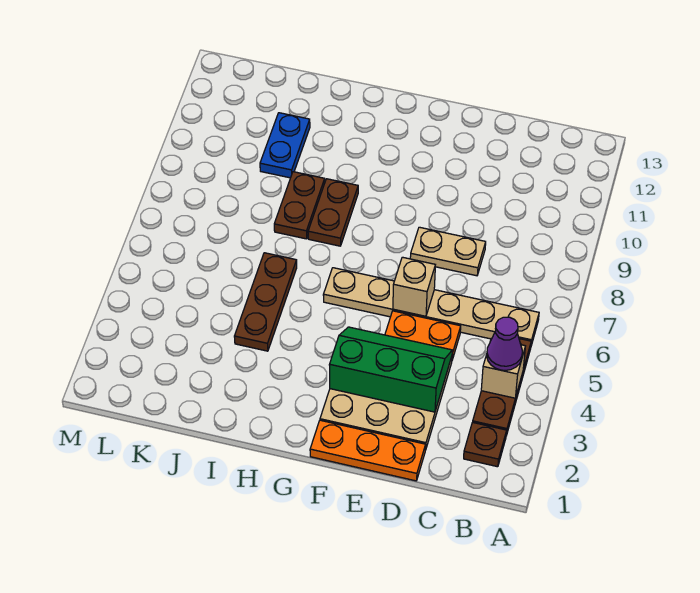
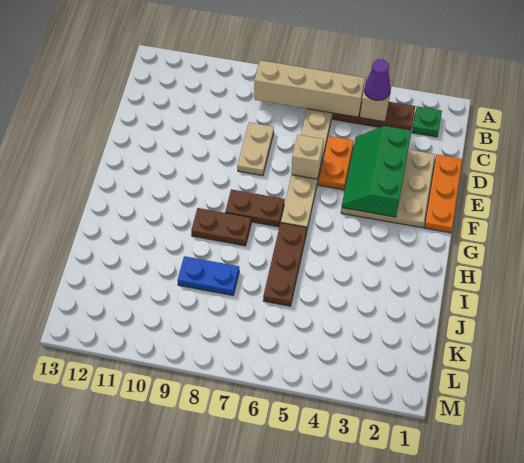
brown plate B2 level 1 -> green plate B2 level 1
none -> tan brick B5:B8 level 2
brown plate I4:I6 level 1 -> brown plate H6:J6 level 1
brown plate I8:I9 level 1 -> brown plate G7:G8 level 1
blue plate J10:J11 level 1 -> blue plate J8:J9 level 1

